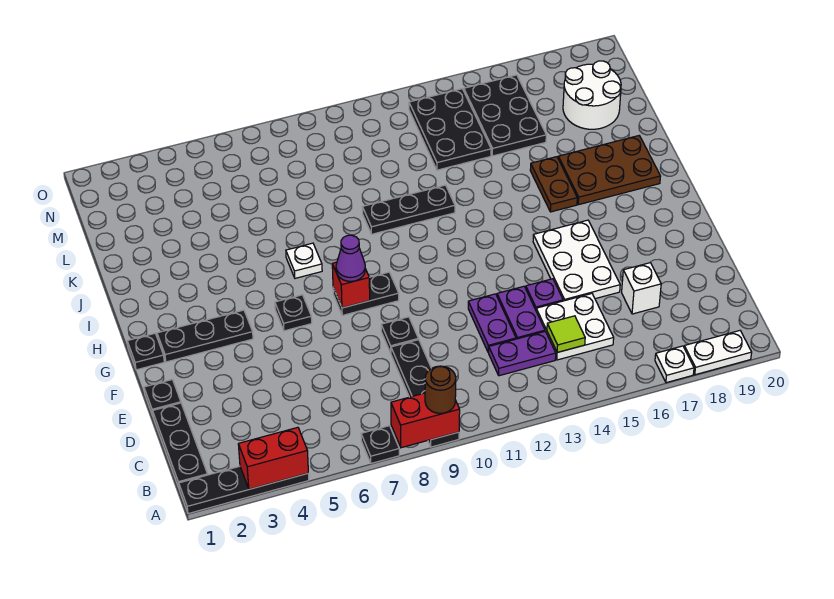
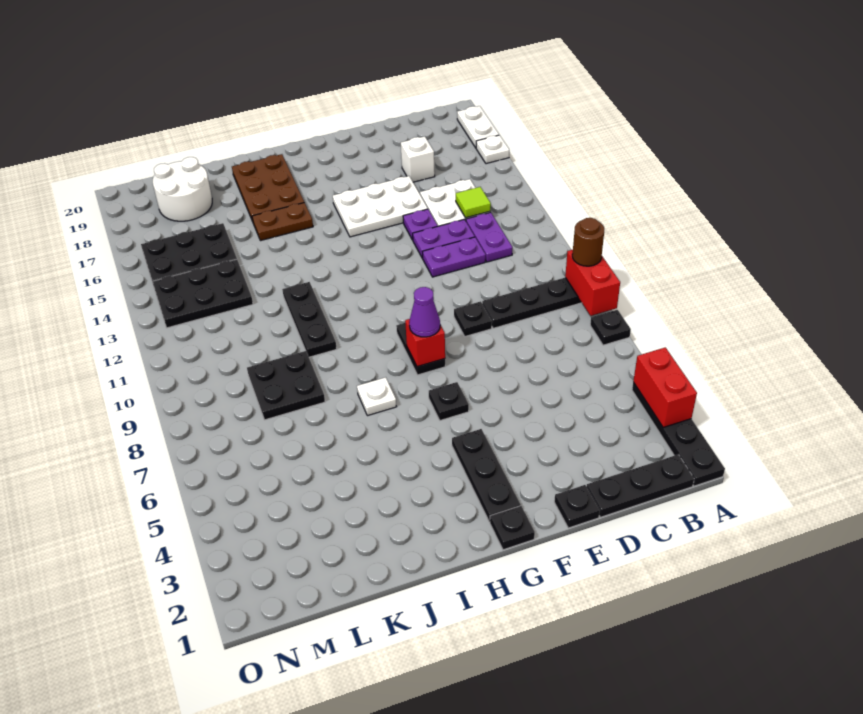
none -> black plate K8:L9 level 1

